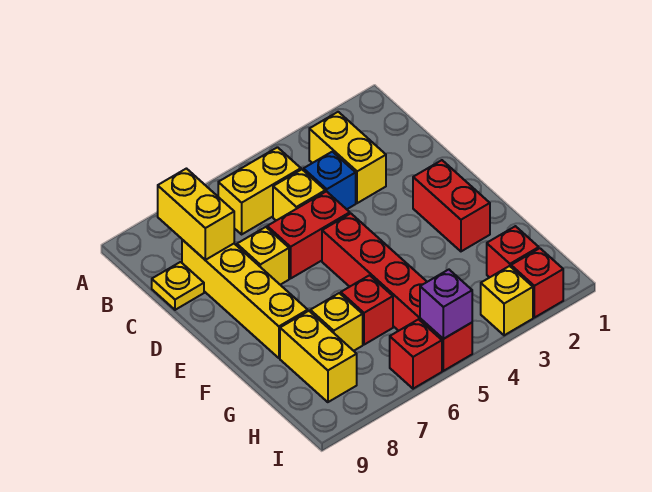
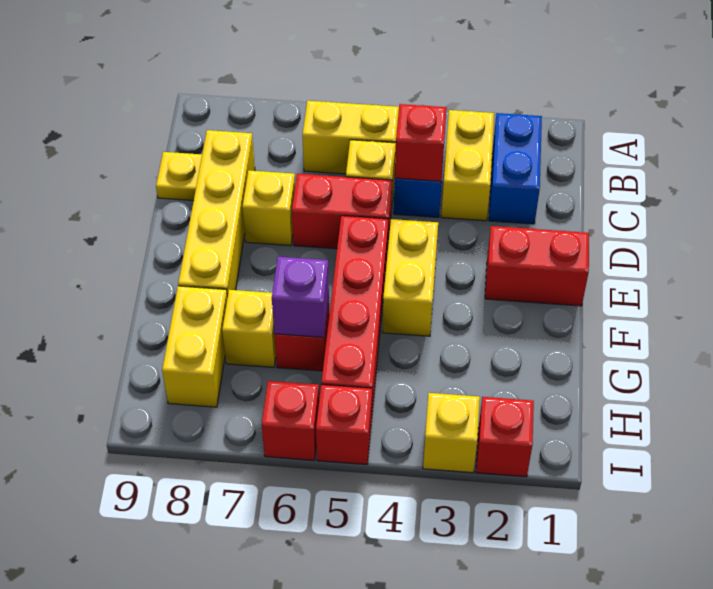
none -> blue brick B2:C2 level 1
yellow brick B8:C8 level 2 -> yellow brick E4:F4 level 1
red brick E2:F2 level 1 -> red brick E1:E2 level 1
red brick H2 level 1 -> red brick C4 level 2
purple brick I5 level 2 -> purple brick G6 level 2

